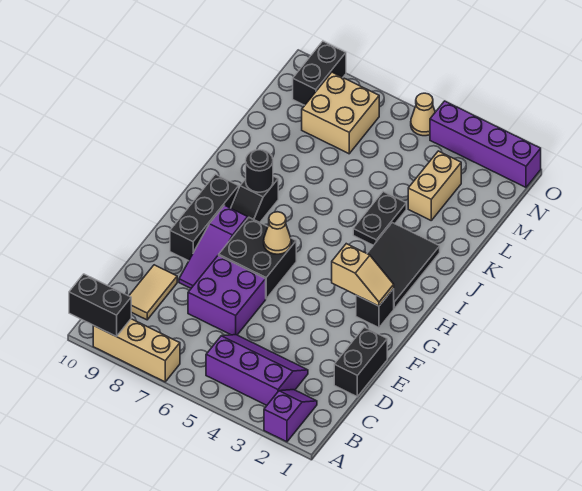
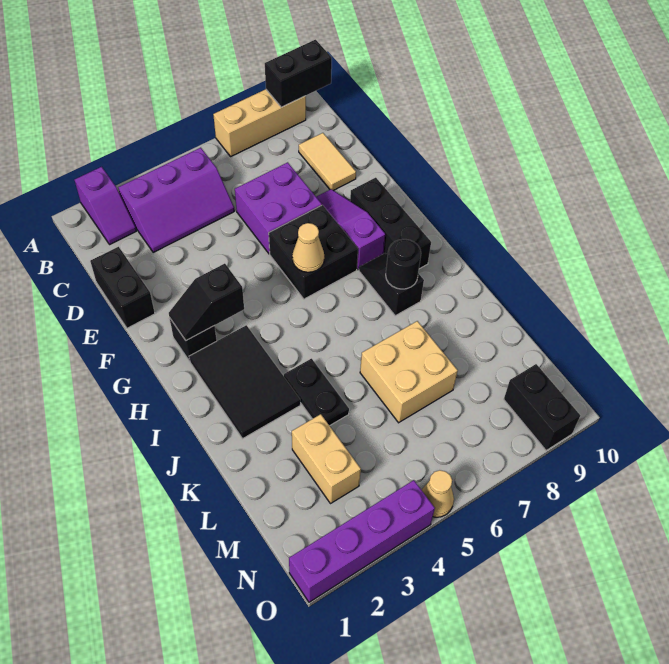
tan slope G2:G3 level 2 top 3 -> black slope G2:G3 level 2 top 3
tan brick M7:N8 level 1 -> tan brick K6:L7 level 1

